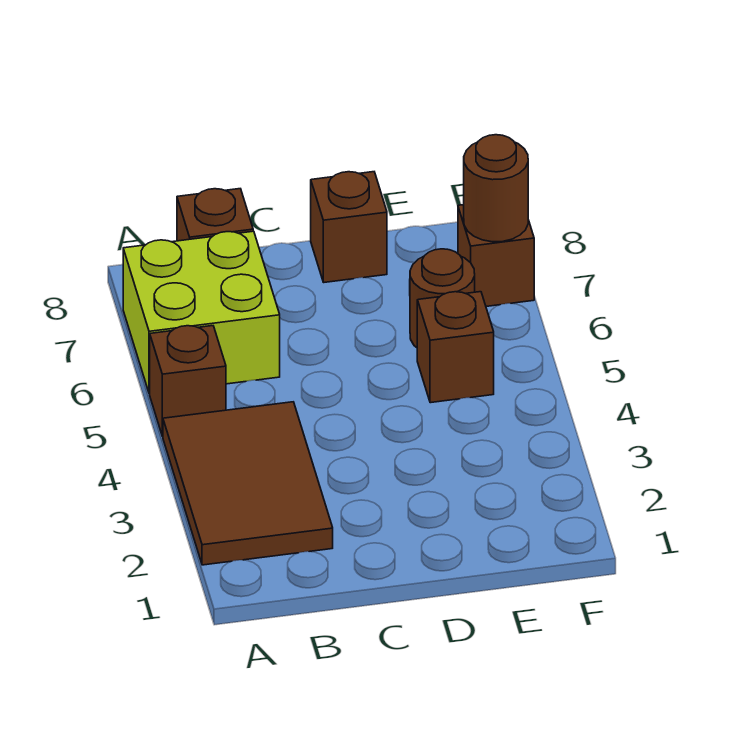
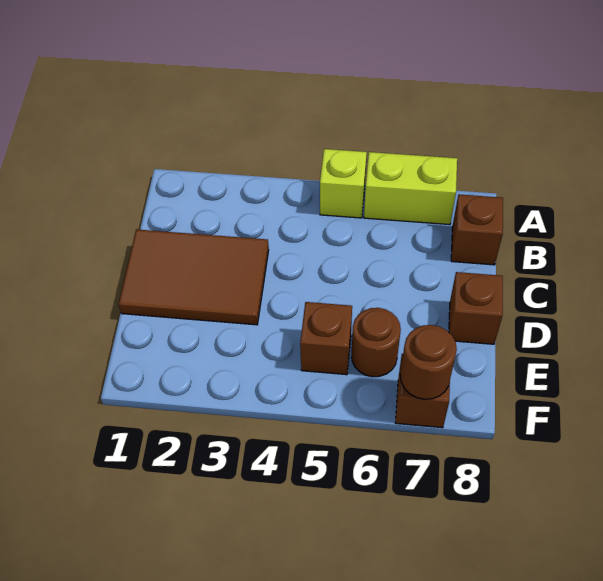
brown tile A2:B4 level 1 -> brown tile C1:D3 level 1
brown brick A5 level 1 -> lime brick A5 level 1
lime brick A6:B7 level 1 -> lime brick A6:A7 level 1

